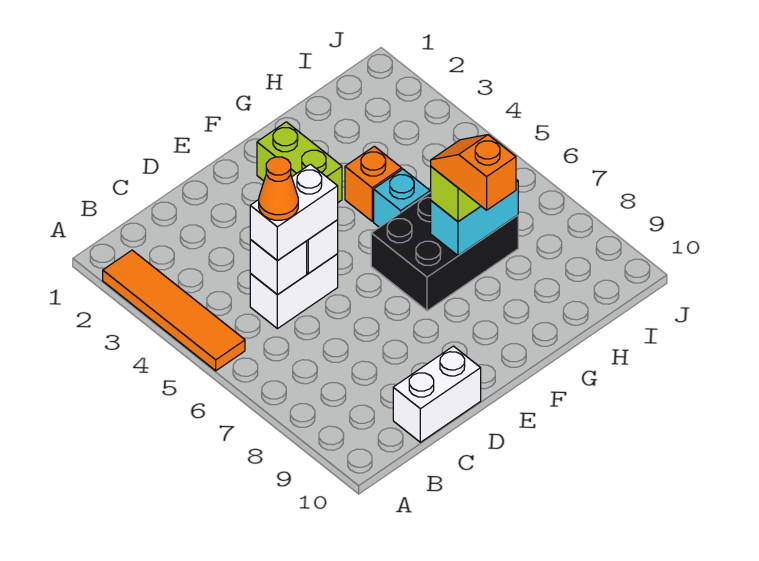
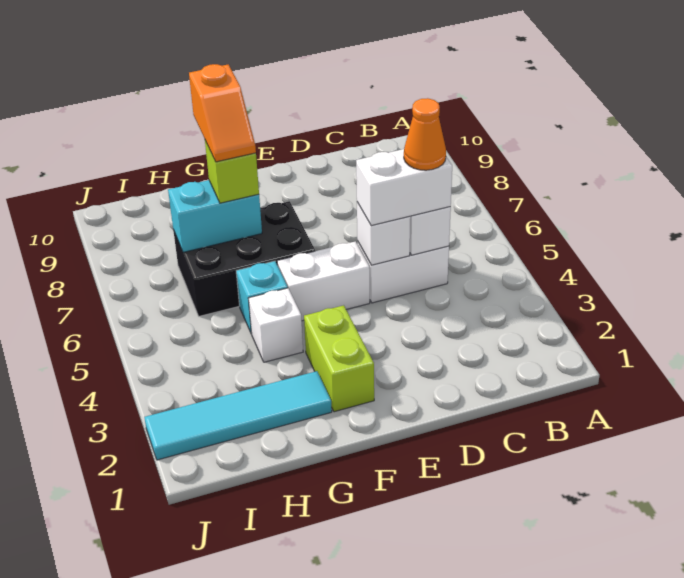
orange tile A2:A5 level 1 -> none
white brick C10:D10 level 1 -> white brick E5:F5 level 1
none -> cyan tile G2:J2 level 1
orange brick G4 level 1 -> white brick G4 level 1

